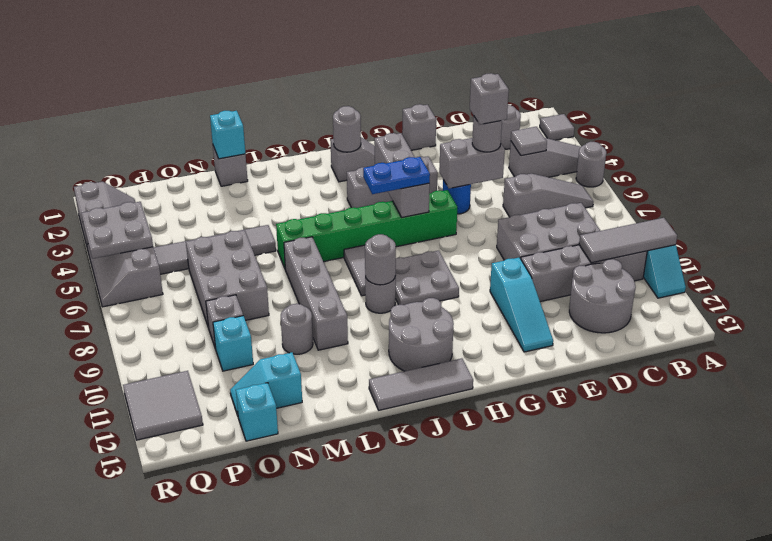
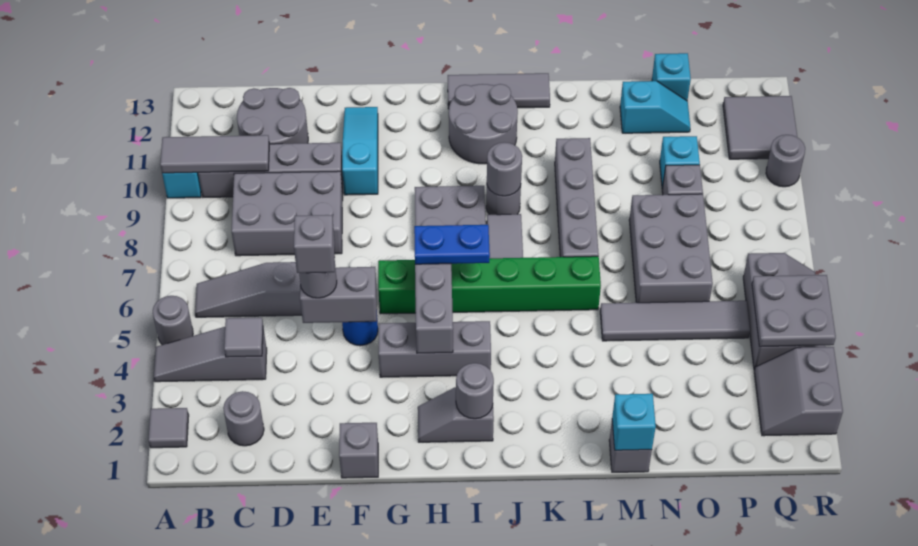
grey round brick M10 level 1 -> grey round brick R10 level 1

